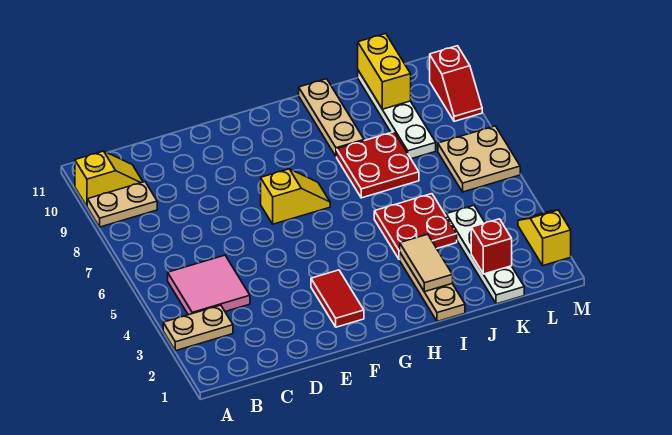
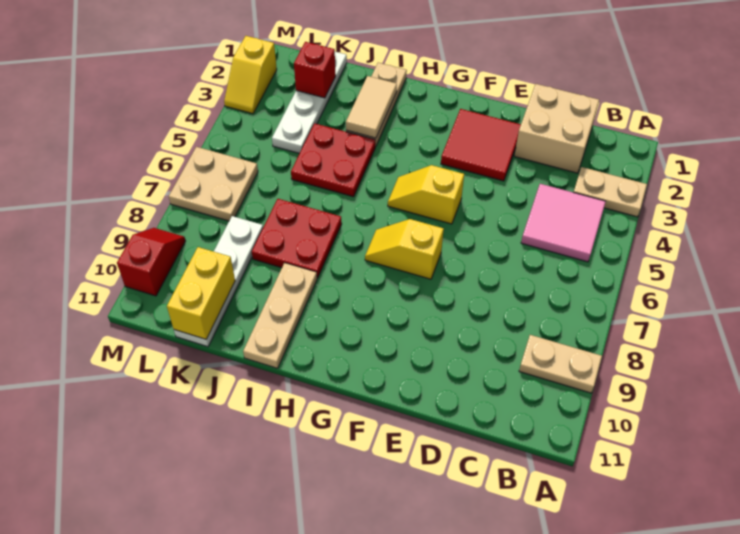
yellow slope A10:B10 level 1 top A -> yellow slope F5:G5 level 1 top F
none -> tan brick C1:D2 level 1
red tile F2:F3 level 1 -> red tile E2:F3 level 1

